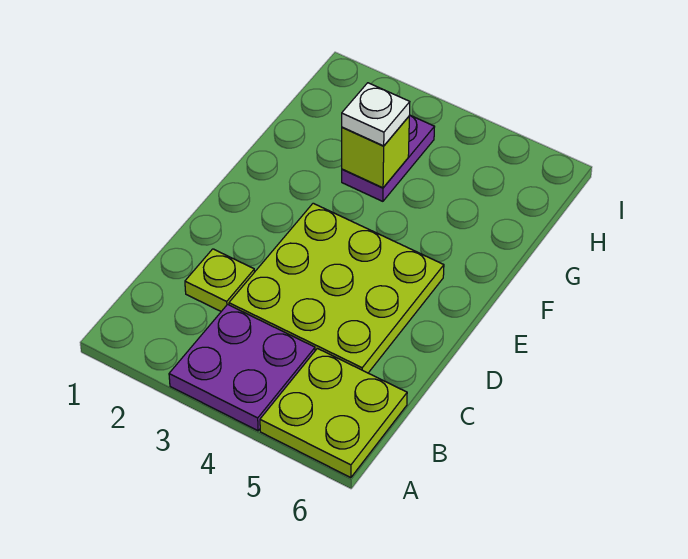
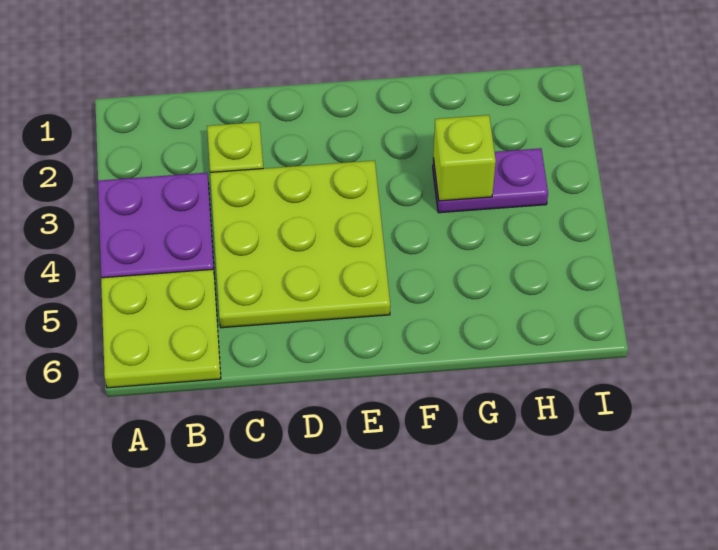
white plate G3 level 3 -> none

